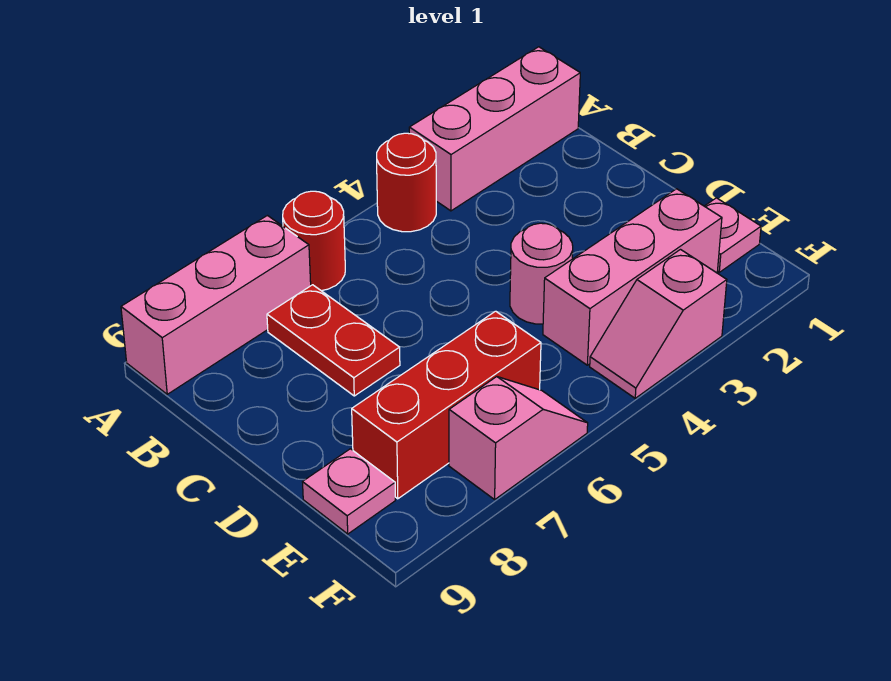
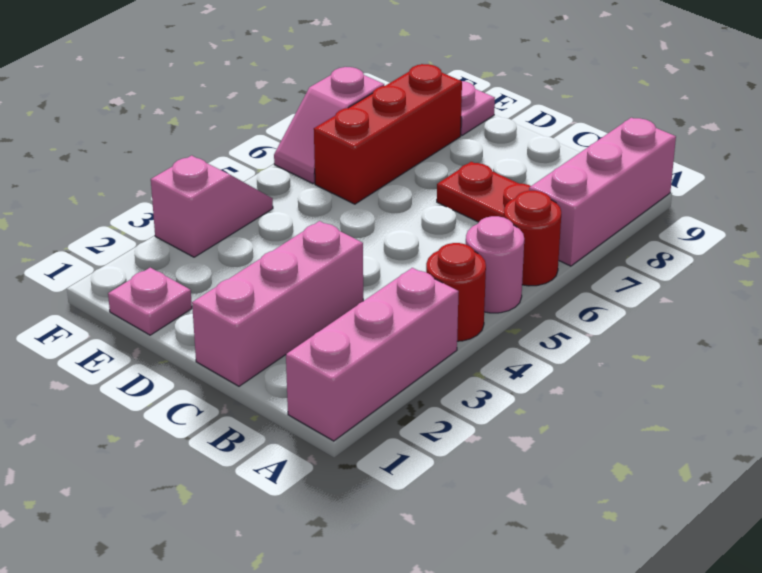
pink round brick D4 level 1 -> pink round brick A5 level 1
pink brick E2:E4 level 1 -> pink brick C1:C3 level 1

